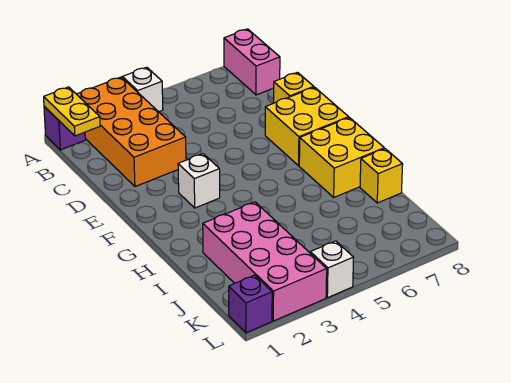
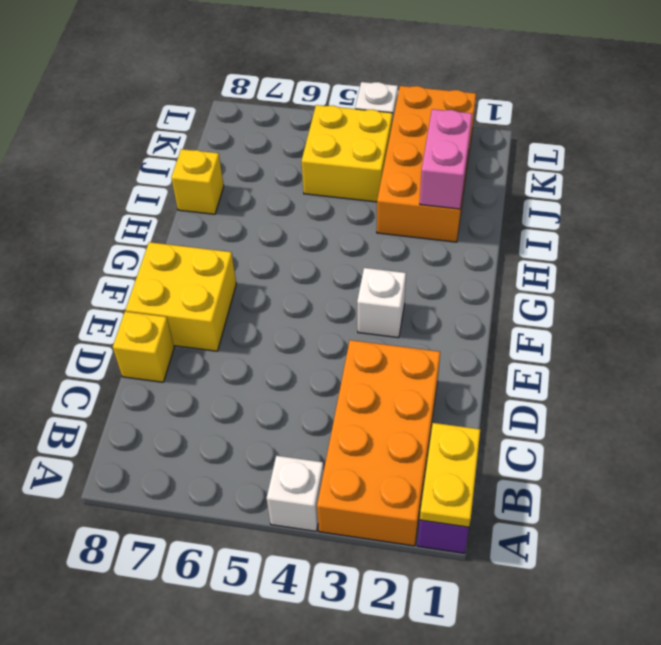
pink brick A8:B8 level 1 -> pink brick I2:J2 level 2
yellow brick G7:H8 level 1 -> yellow brick J4:K5 level 1
pink brick I2:L3 level 1 -> orange brick I2:L3 level 1
purple brick L1 level 1 -> none

